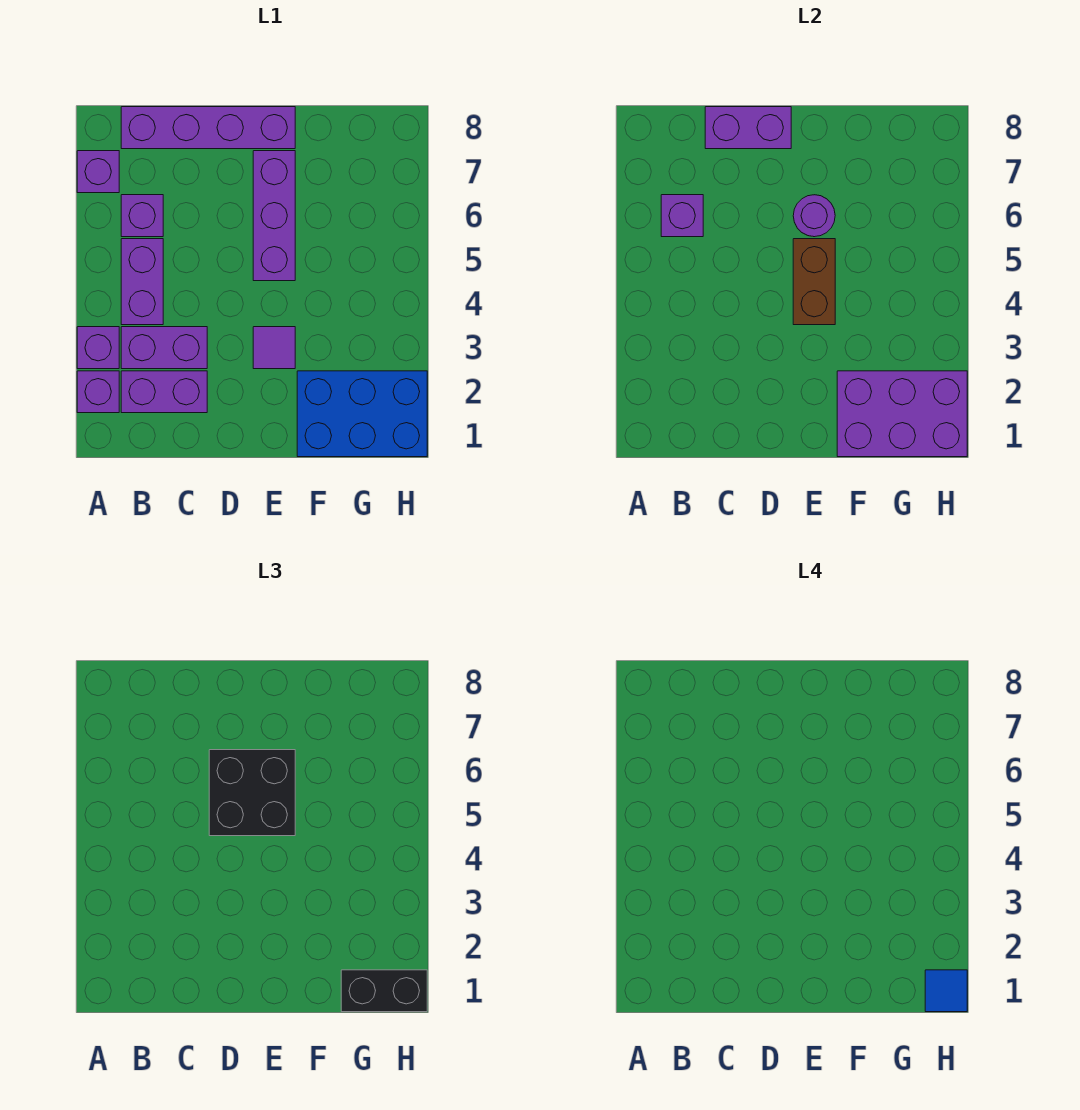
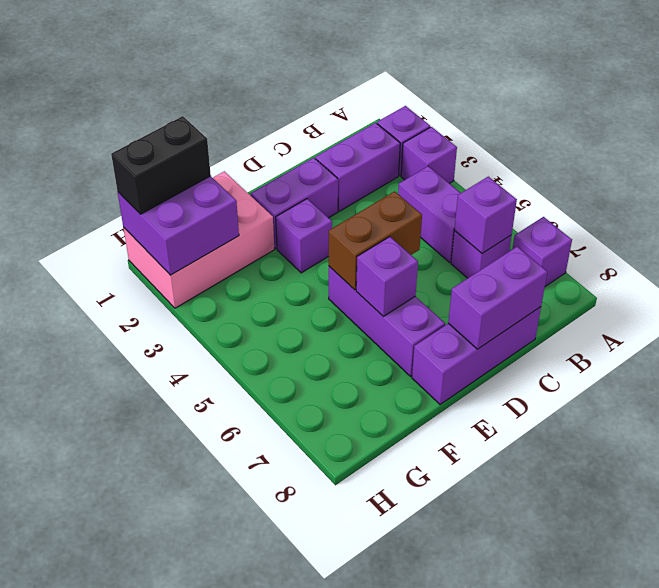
purple brick B3:C3 level 1 -> purple brick D2:E2 level 1
purple brick B8:E8 level 1 -> purple brick C8:E8 level 1
black brick D5:E6 level 3 -> none
purple tile E3 level 1 -> purple brick E3 level 1
brown brick E4:E5 level 2 -> brown brick D5:E5 level 2
purple round brick E6 level 2 -> purple brick E6 level 2
blue brick F1:H2 level 1 -> pink brick F1:H2 level 1
purple brick F1:H2 level 2 -> purple brick G1:H2 level 2
blue tile H1 level 4 -> none

